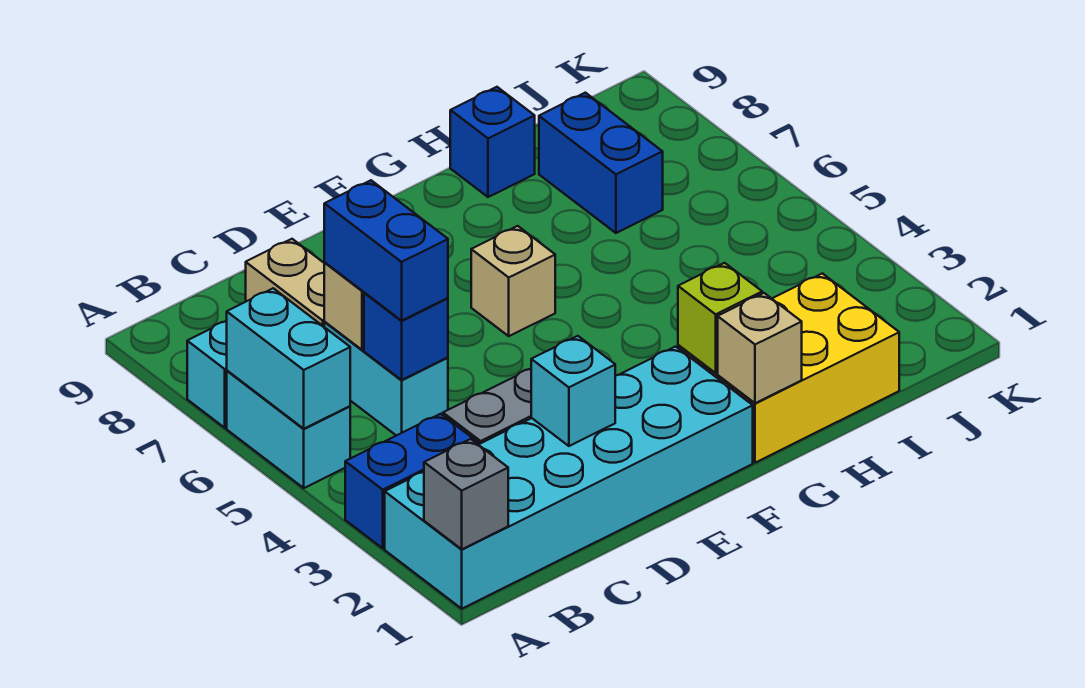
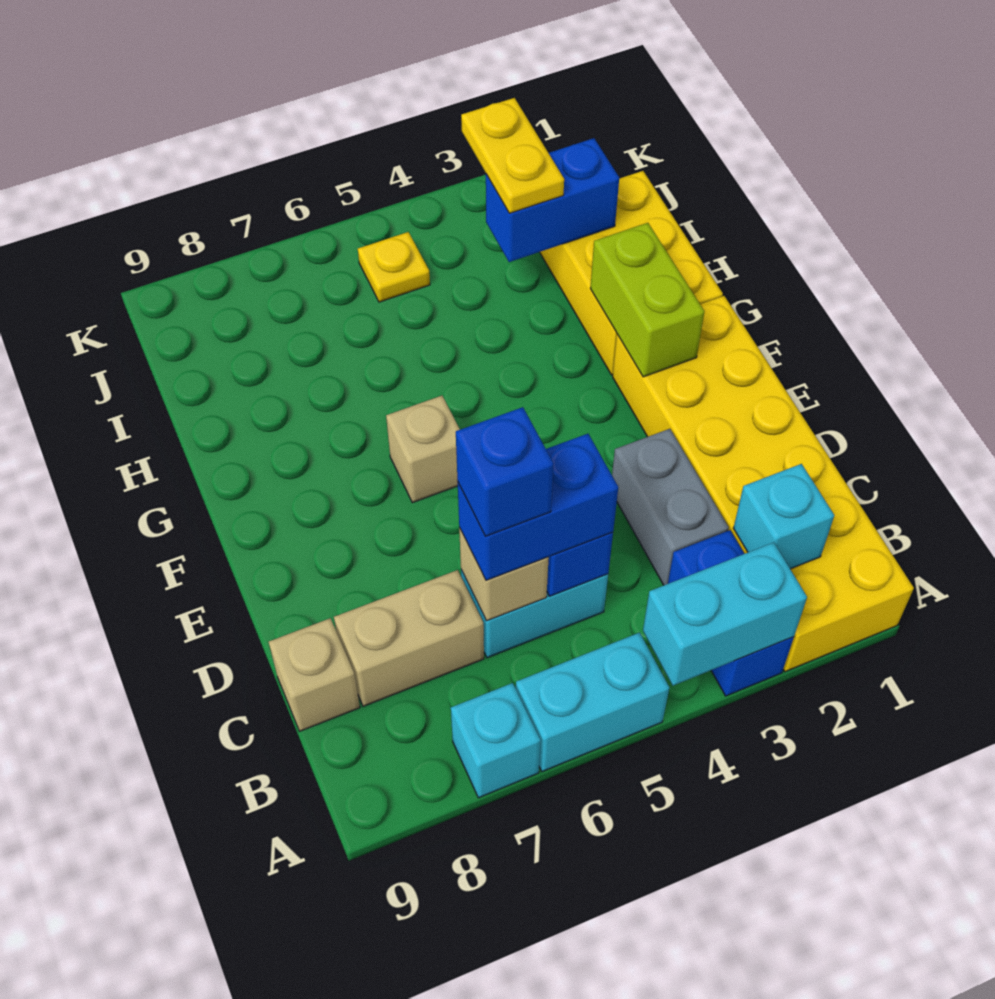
cyan brick A1:F2 level 1 -> yellow brick A1:F2 level 1
grey brick A1 level 2 -> none
cyan brick A5:A6 level 2 -> cyan brick A3:A4 level 2
cyan brick D2 level 2 -> cyan brick B2 level 2
tan brick G1 level 2 -> tan brick C9 level 1
lime brick G2 level 2 -> lime brick F2:G2 level 2
blue brick H9 level 1 -> blue brick C6 level 4
none -> yellow plate I3:J3 level 3
blue brick I7:I8 level 1 -> blue brick I2:I3 level 2
none -> yellow plate J5 level 1

